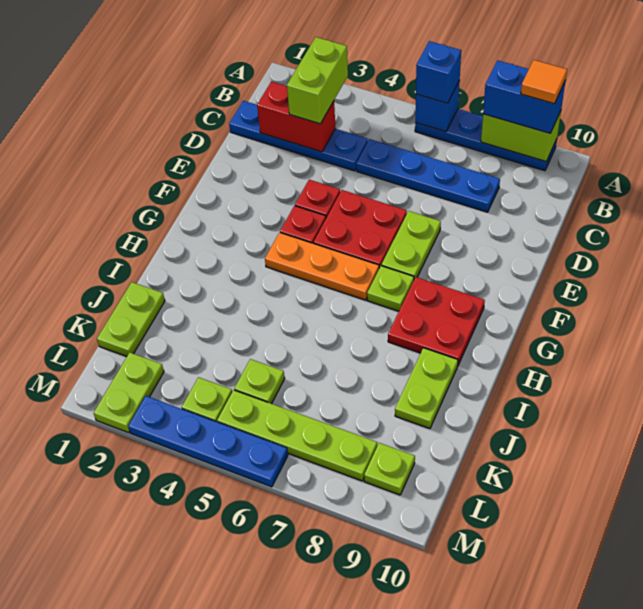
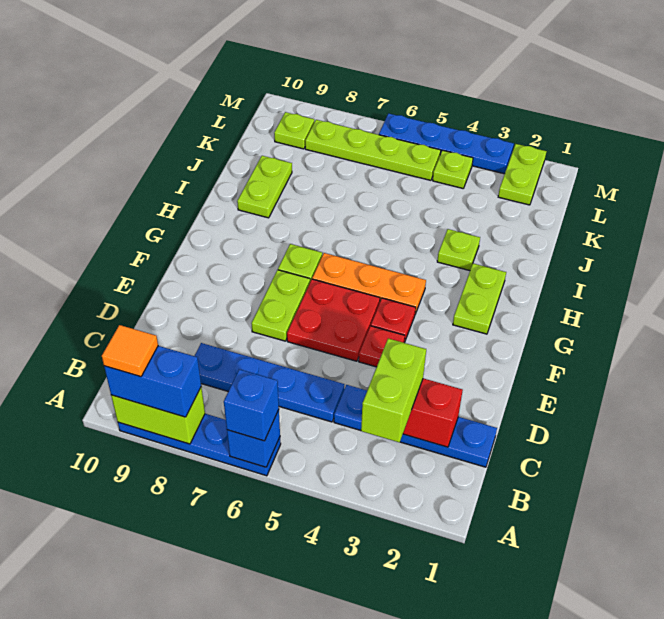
red plate G8:H9 level 1 -> none
lime plate J1:K1 level 1 -> lime plate G2:H2 level 1
lime plate K5 level 1 -> lime plate I3 level 1

